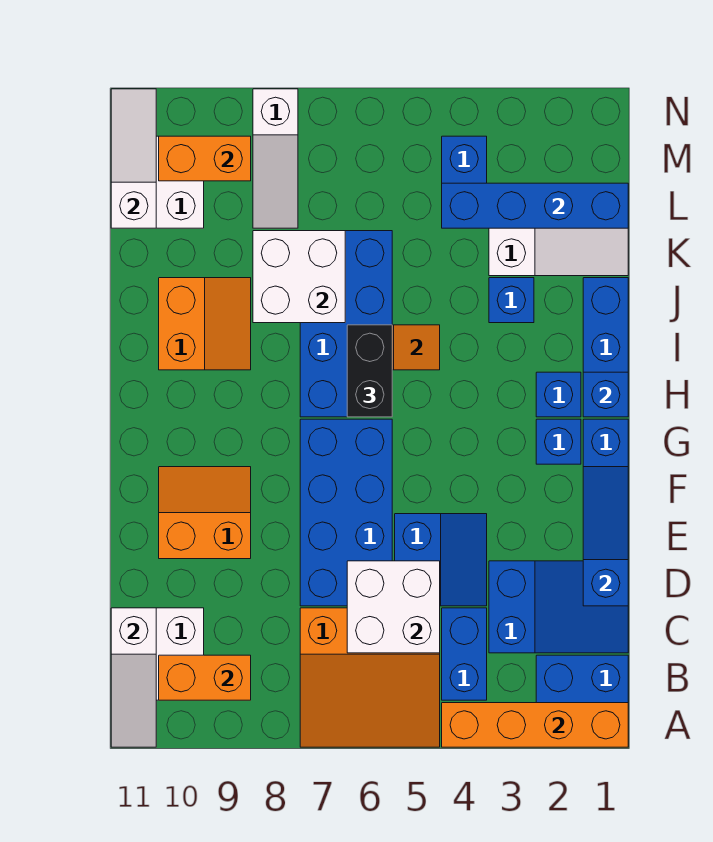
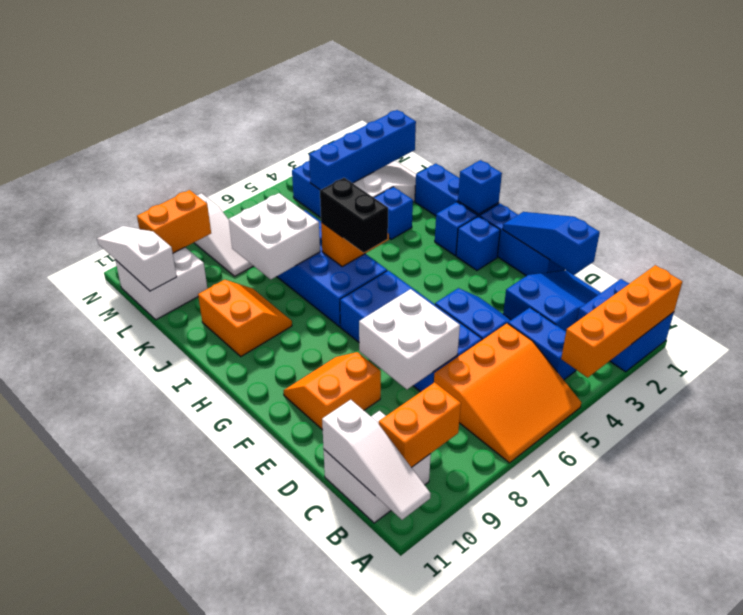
white brick C5:D6 level 2 -> white brick D7:E8 level 2

